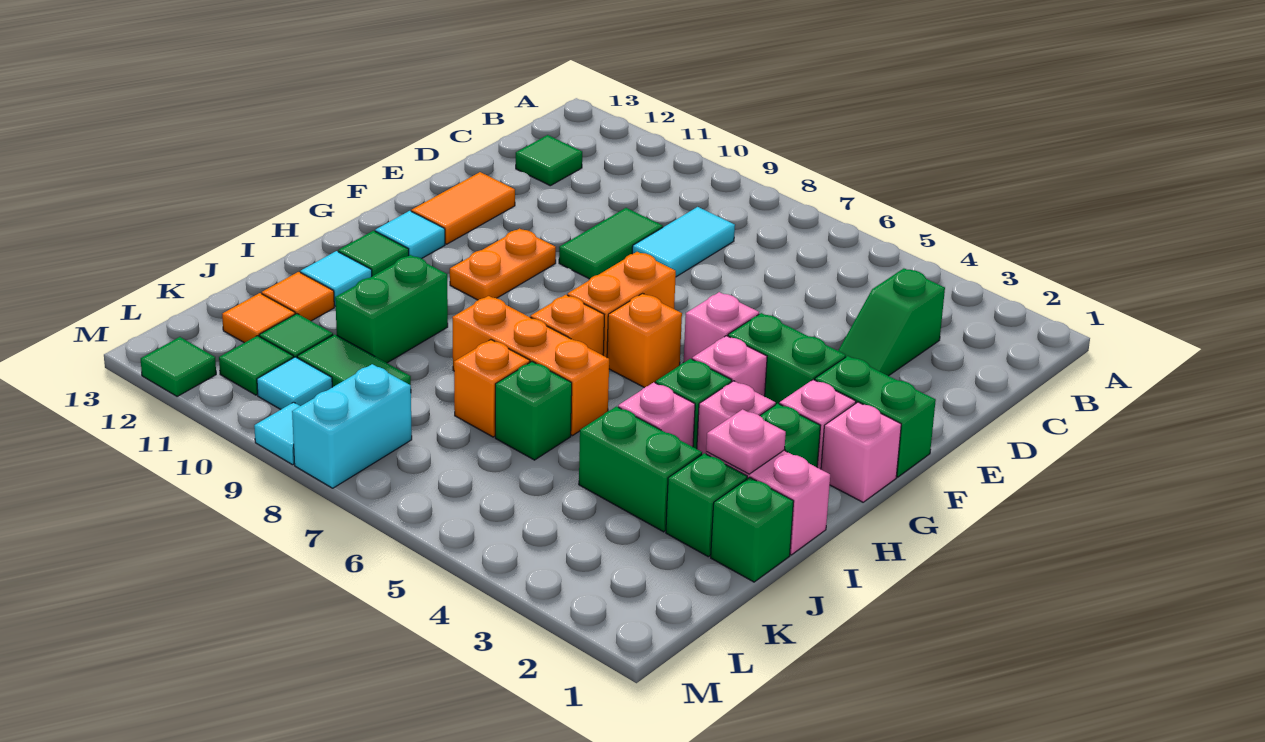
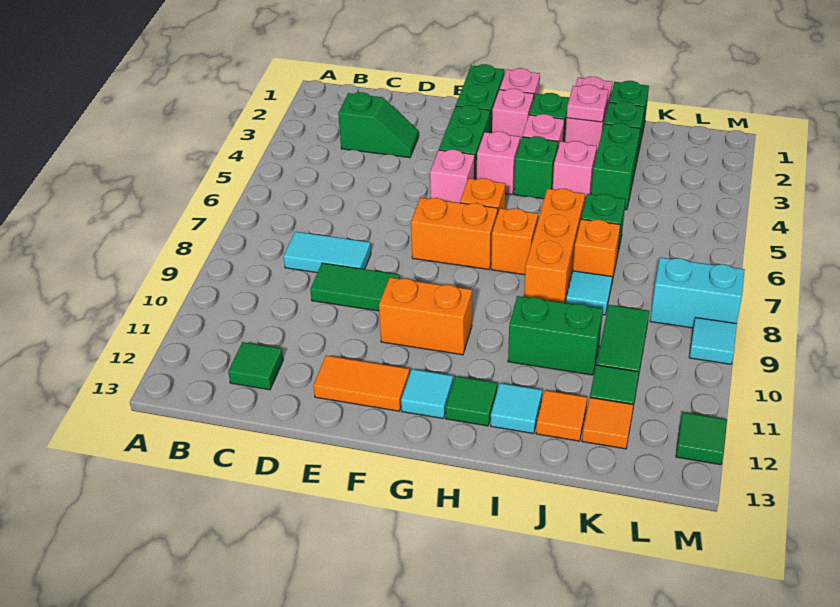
orange plate F10:G10 level 1 -> orange brick F10:G10 level 1
cyan tile L10 level 1 -> cyan tile J8 level 1
green tile L11 level 1 -> none

